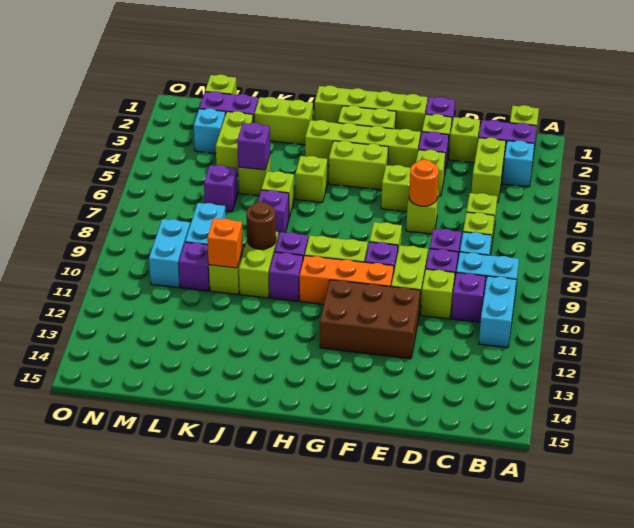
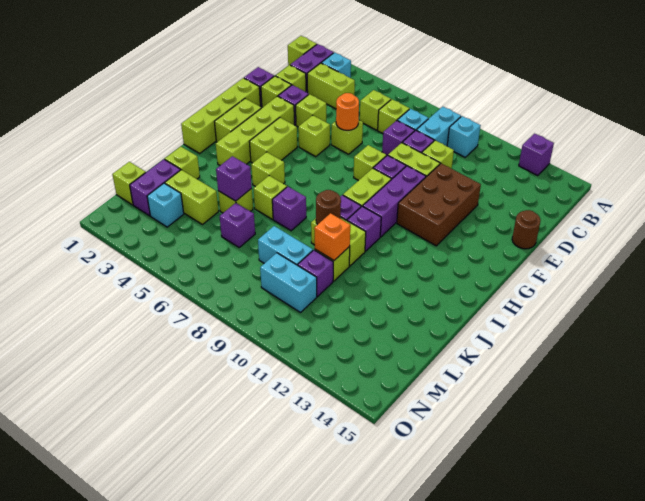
cyan brick B10:B11 level 1 -> cyan brick B10 level 1
purple brick C10 level 1 -> purple brick A13 level 1
none -> brown round brick E15 level 1
orange brick F10:H10 level 1 -> purple brick F10:H10 level 1
lime brick J2:K2 level 1 -> lime brick K2 level 1

